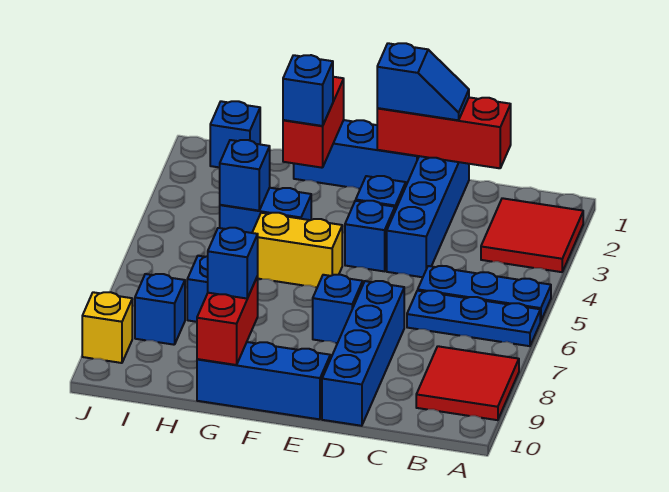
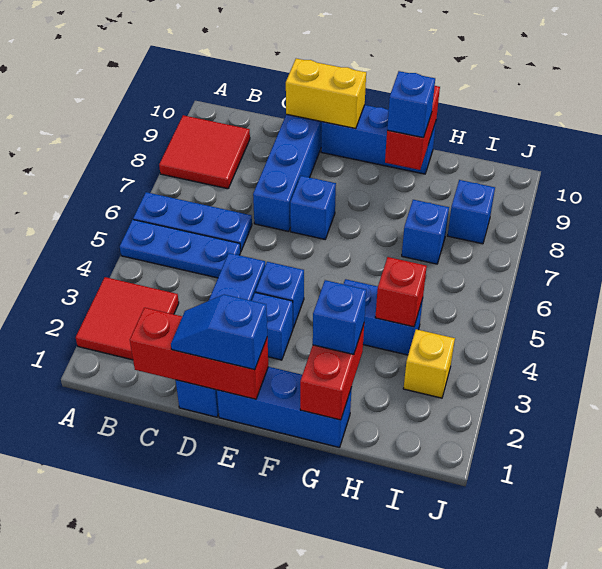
yellow brick F5:G5 level 1 -> yellow brick D10:E10 level 2
blue brick H4 level 2 -> red brick H4 level 2
blue brick I1 level 1 -> none
yellow brick J9 level 1 -> yellow brick I3 level 1

